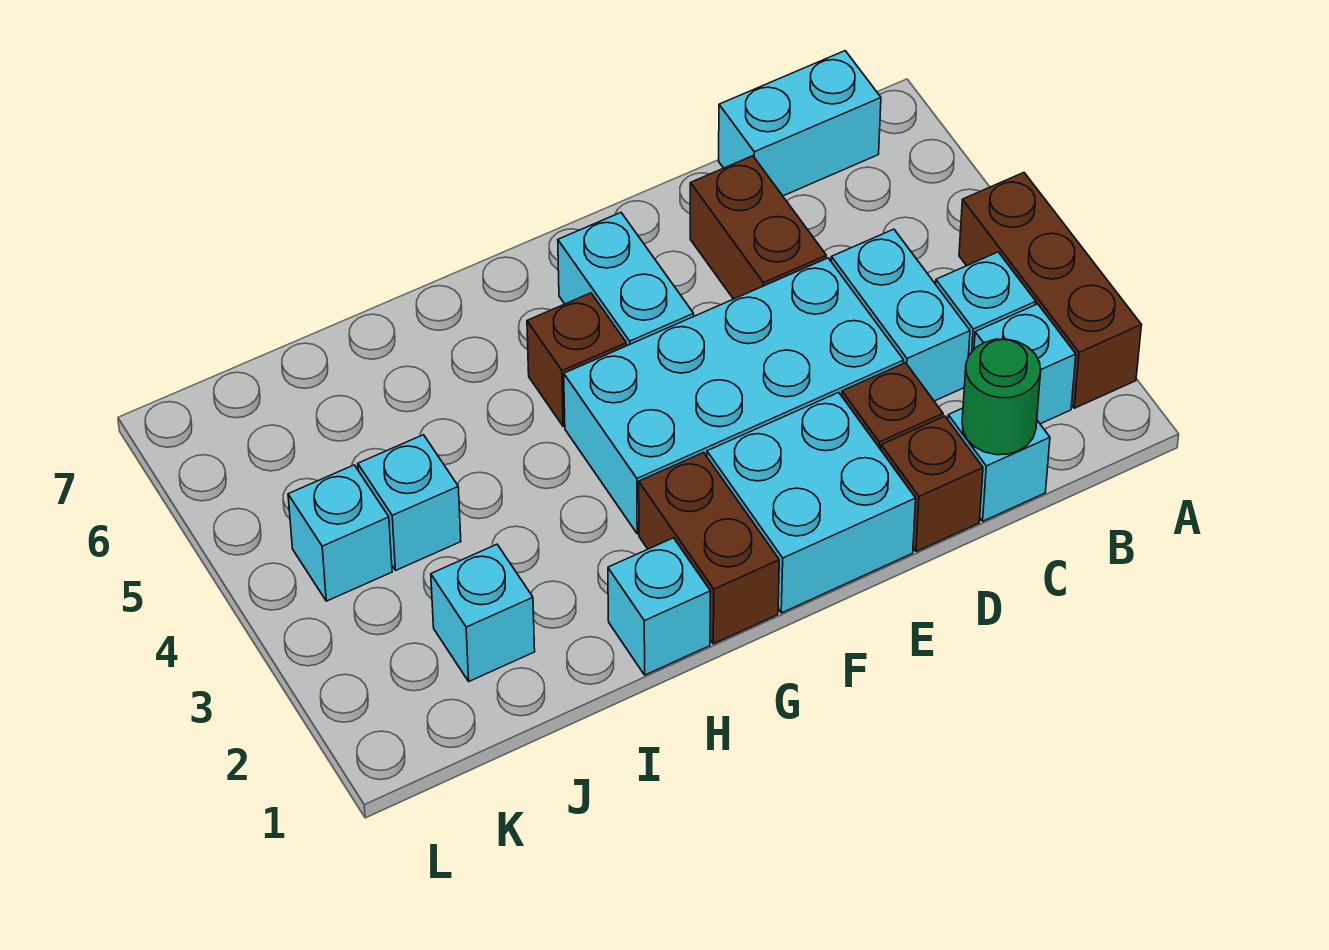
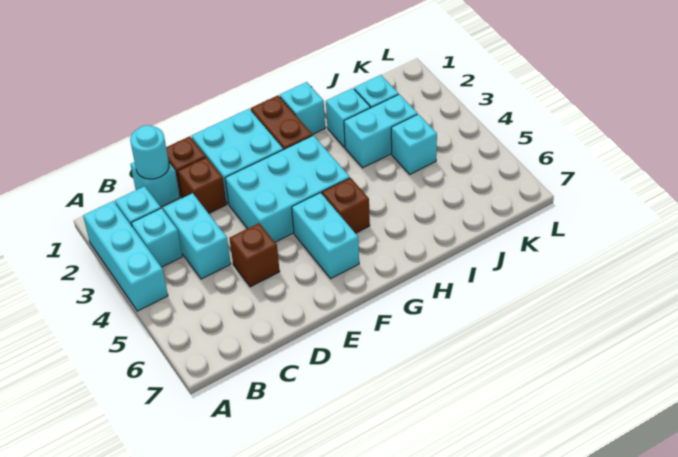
brown brick A2:A4 level 1 -> cyan brick A2:A4 level 1
cyan brick B7:C7 level 1 -> cyan brick I3:J3 level 1
green round brick C1 level 2 -> cyan round brick C1 level 2
cyan brick D3:G4 level 1 -> cyan brick E3:G4 level 1
brown brick D5:D6 level 1 -> brown brick D5 level 1
cyan brick K4 level 1 -> cyan brick I2 level 1

